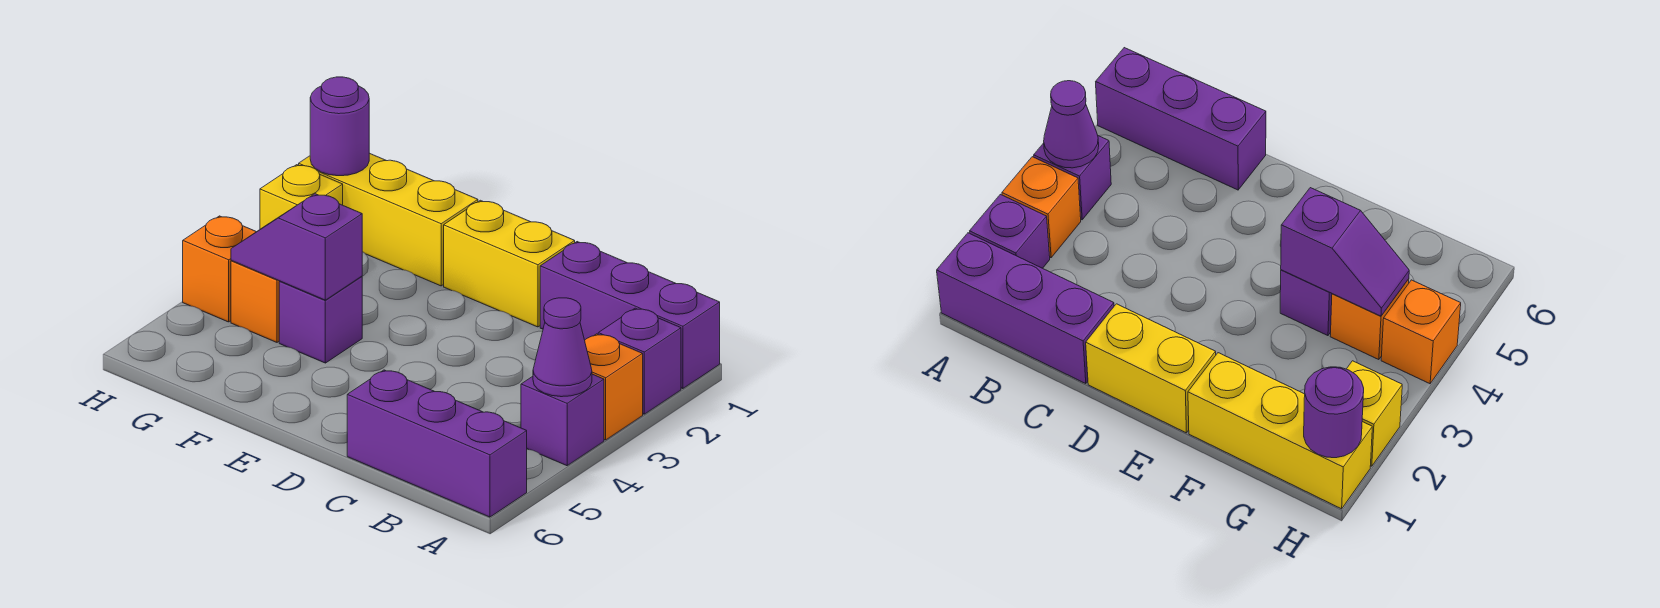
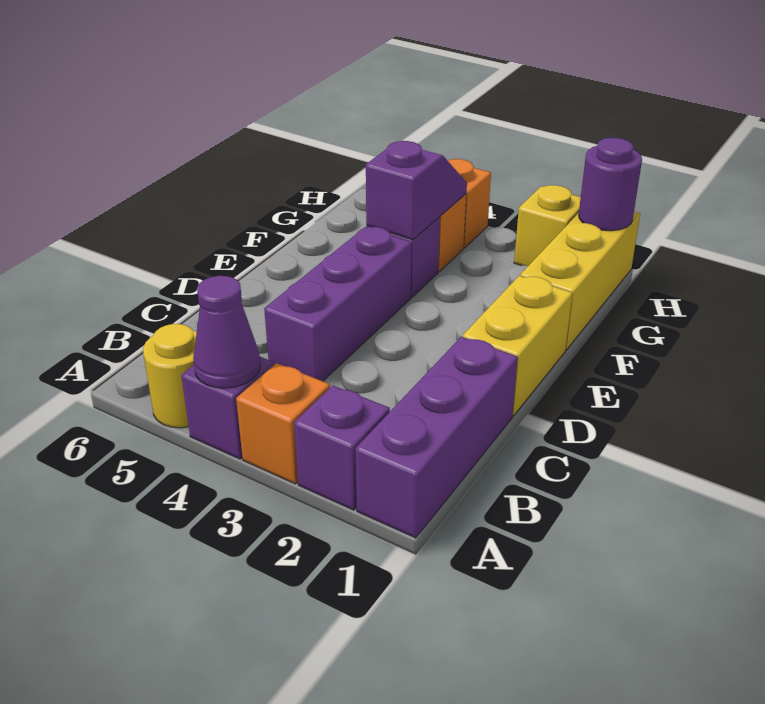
none -> yellow round brick A5 level 1
purple brick A6:C6 level 1 -> purple brick C4:E4 level 1

